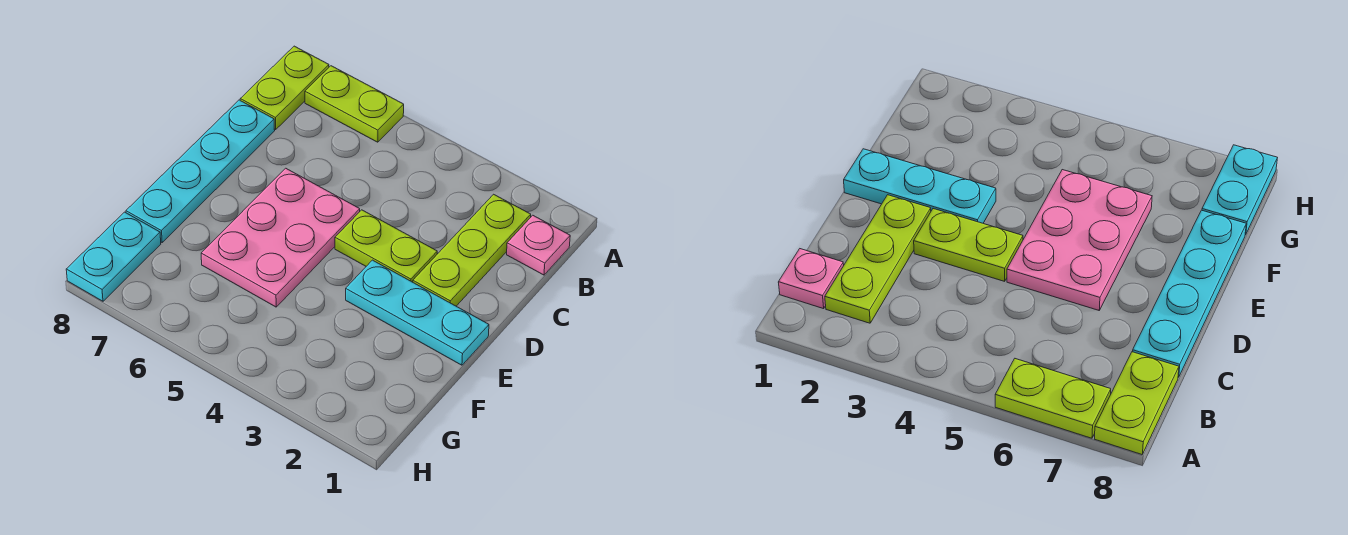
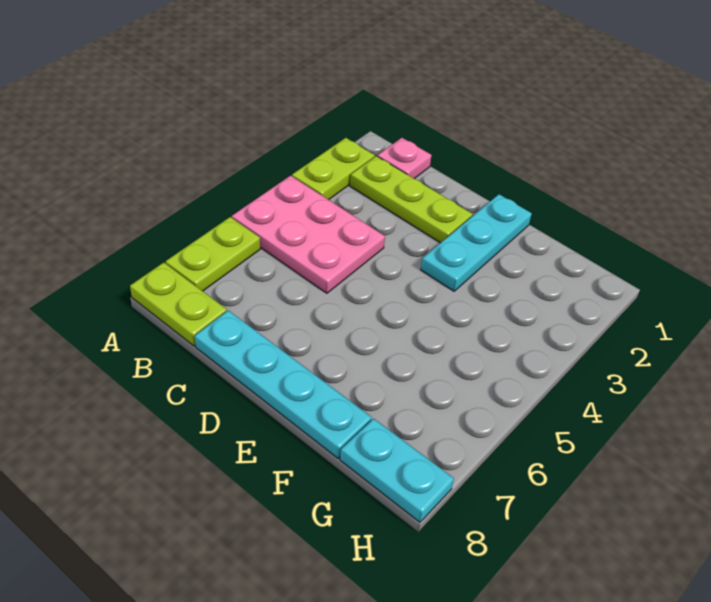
lime plate D3:D4 level 1 -> lime plate A2:A3 level 1
pink plate D5:F6 level 1 -> pink plate A4:C5 level 1

